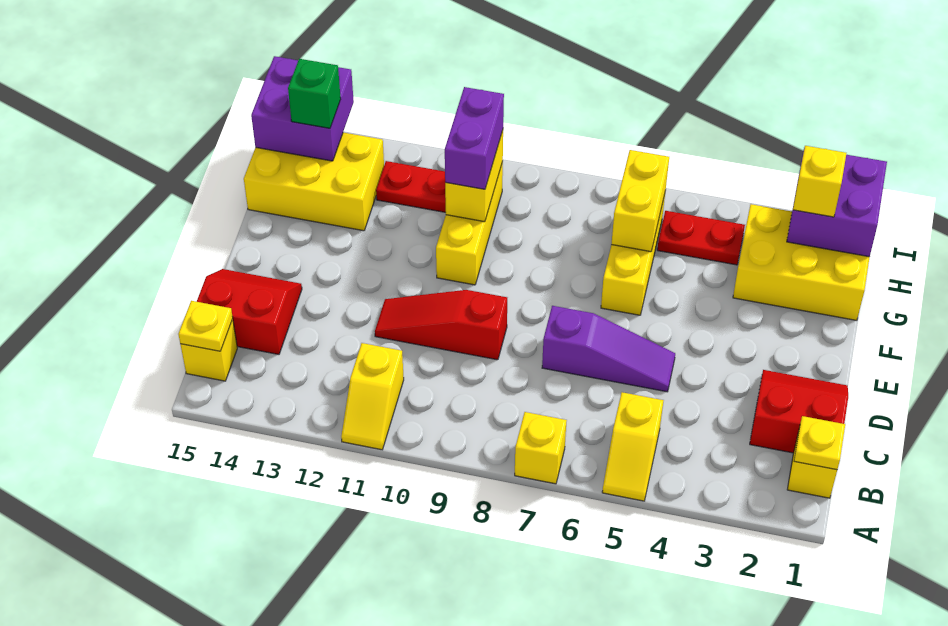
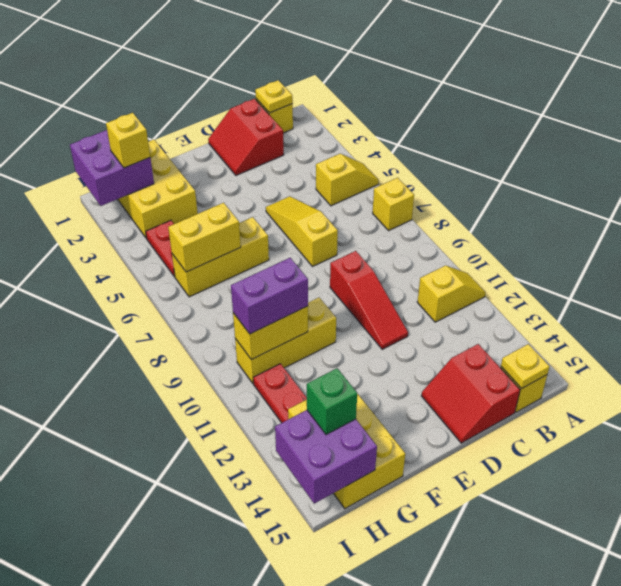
purple slope D5:D7 level 1 top 7 -> yellow slope D5:D7 level 1 top 7

